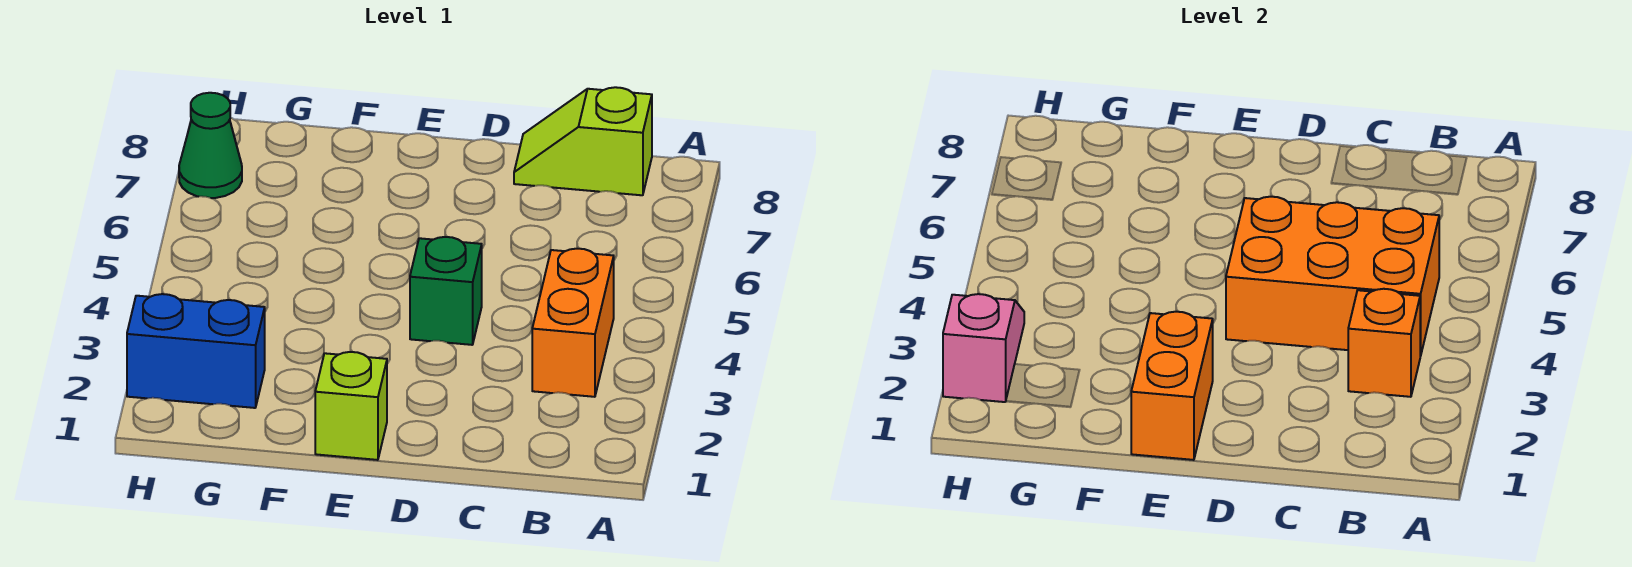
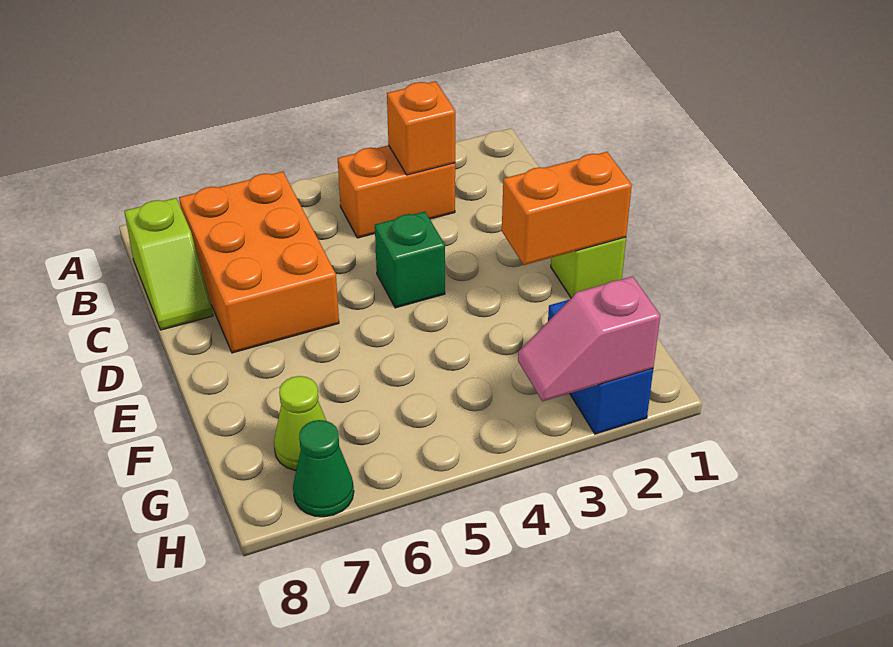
orange brick B4:D5 level 2 -> orange brick B6:D7 level 1
none -> lime cone G7 level 1

